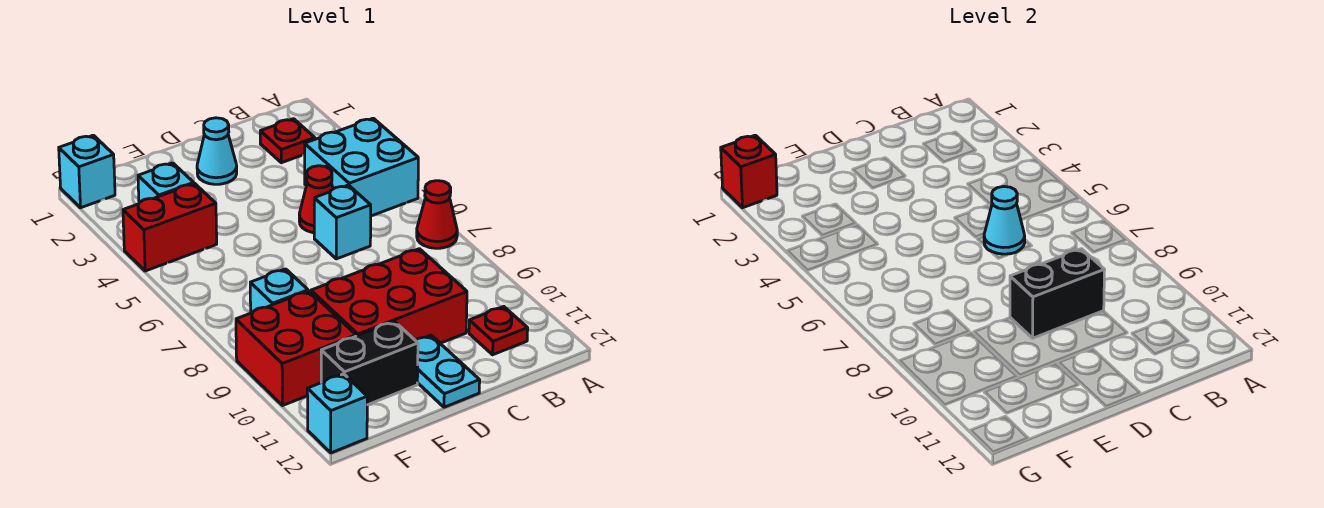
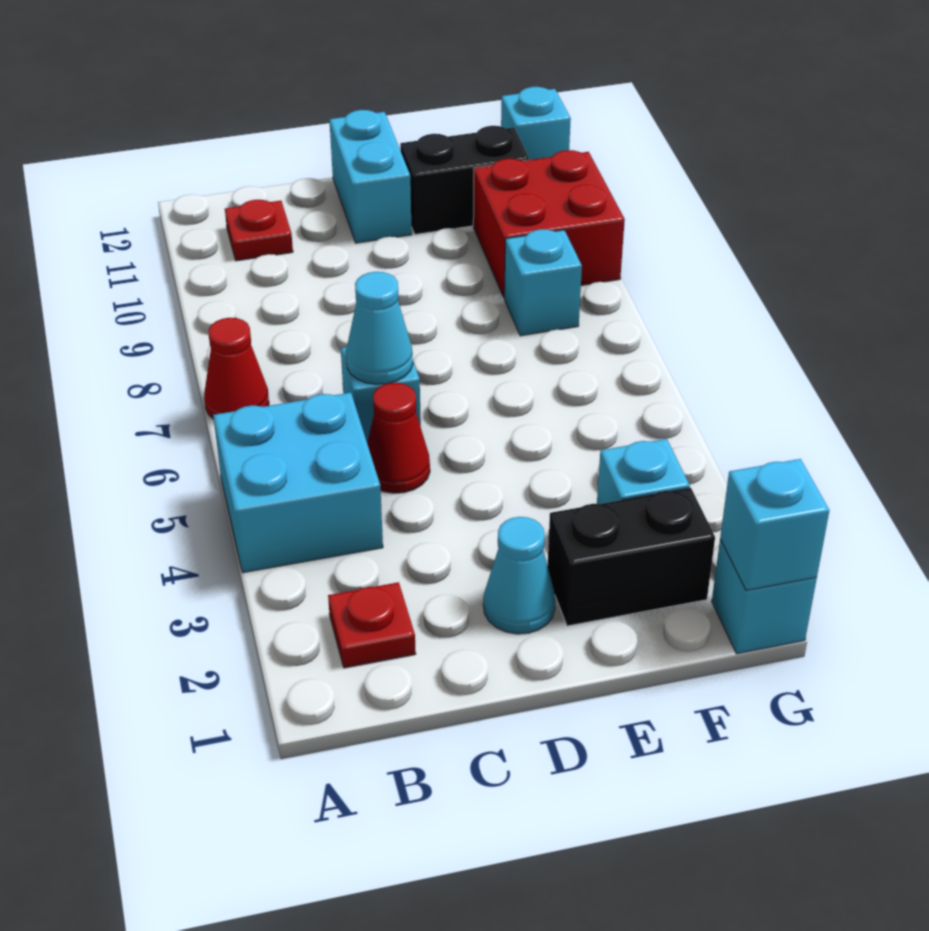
red brick C9:E10 level 1 -> none
black brick C9:D9 level 2 -> black brick E2:F2 level 1
cyan plate D11:D12 level 1 -> cyan brick D11:D12 level 1
red brick F4:G4 level 1 -> none
red brick G1 level 2 -> cyan brick G1 level 2

